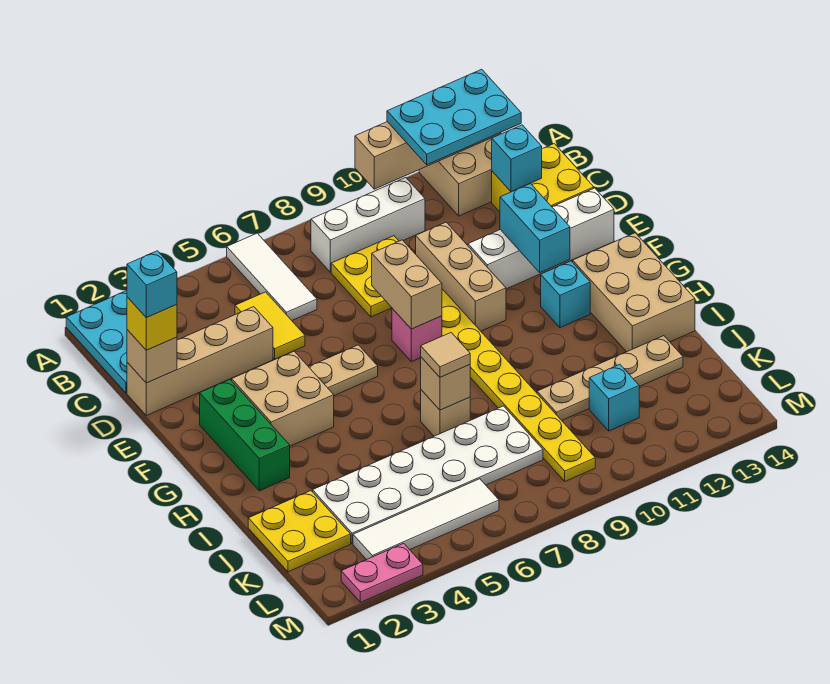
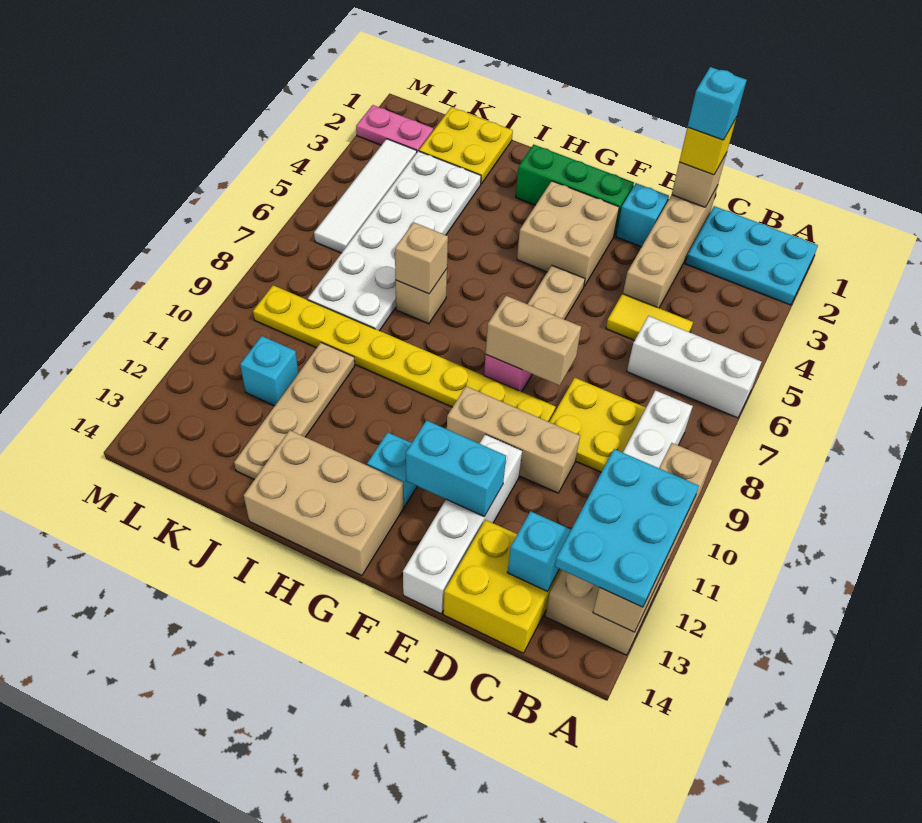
white tile A6:C6 level 1 -> white brick A6:C6 level 1
none -> cyan brick E2 level 1
tan tile I7 level 3 -> none
pink plate M2:M3 level 1 -> pink plate L2:M2 level 1

